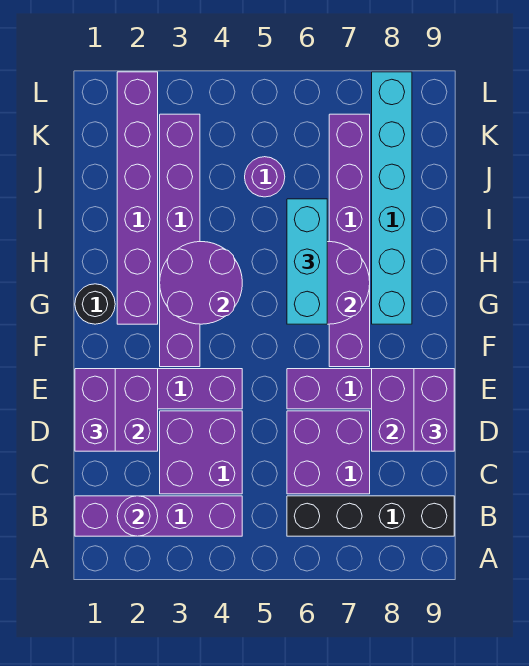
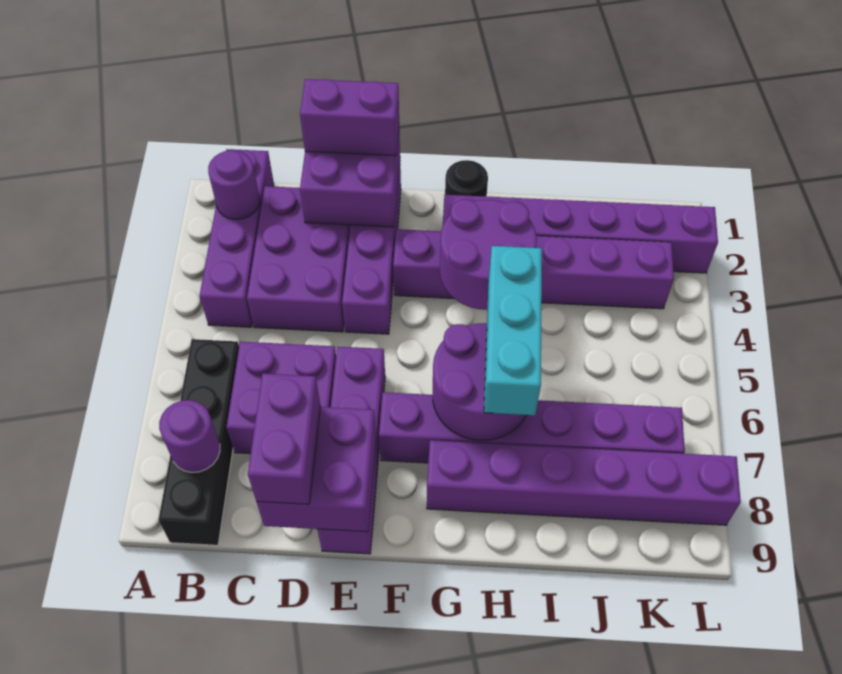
purple brick C3:D4 level 1 -> purple brick C2:D4 level 1
purple brick D9:E9 level 3 -> purple brick D8:D9 level 3
cyan brick G6:I6 level 3 -> cyan brick H5:H7 level 3
cyan brick G8:L8 level 1 -> purple brick G8:L8 level 1
purple round brick J5 level 1 -> purple round brick B8 level 2

